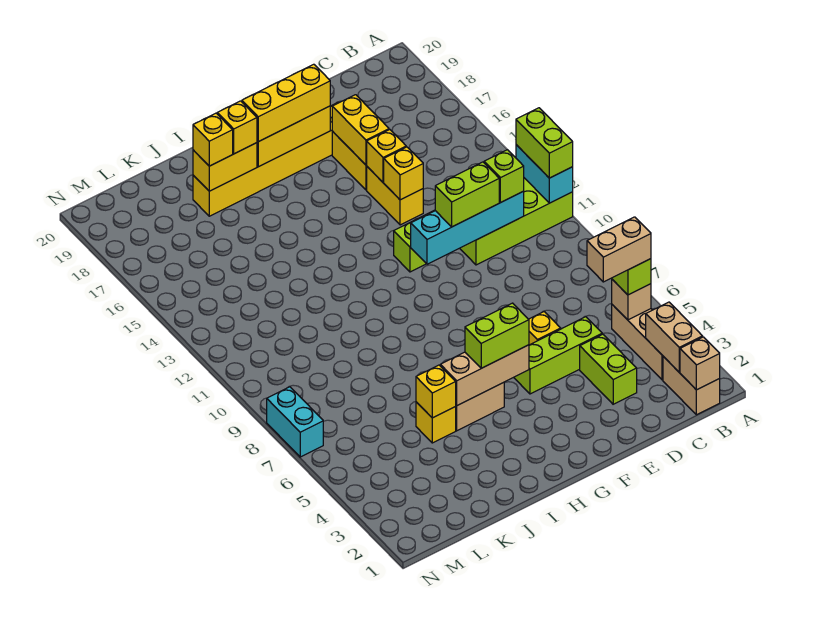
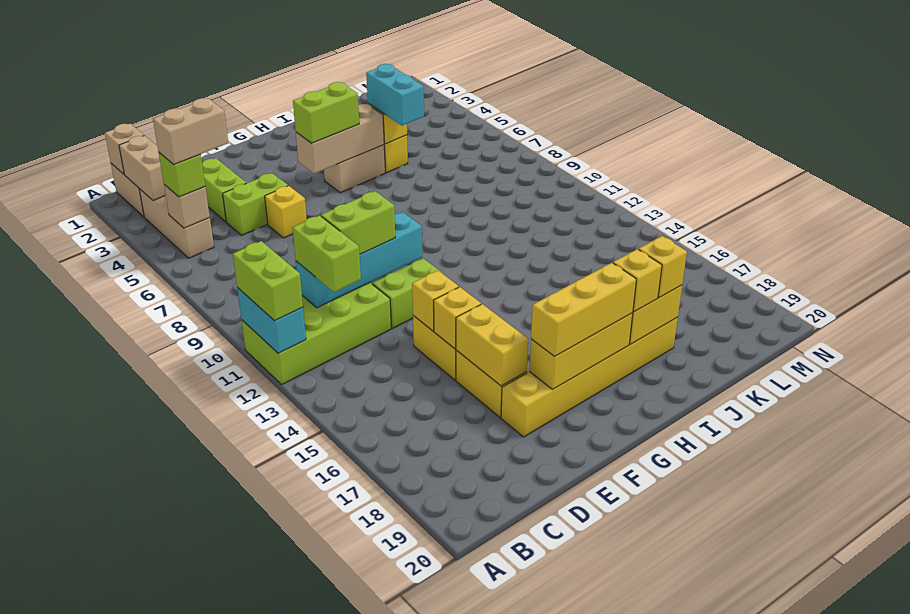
lime brick C11 level 3 -> lime brick C11:C12 level 3
lime brick D5:F5 level 1 -> lime brick D5:E5 level 1
cyan brick N7:N8 level 1 -> cyan brick J5:J6 level 3

